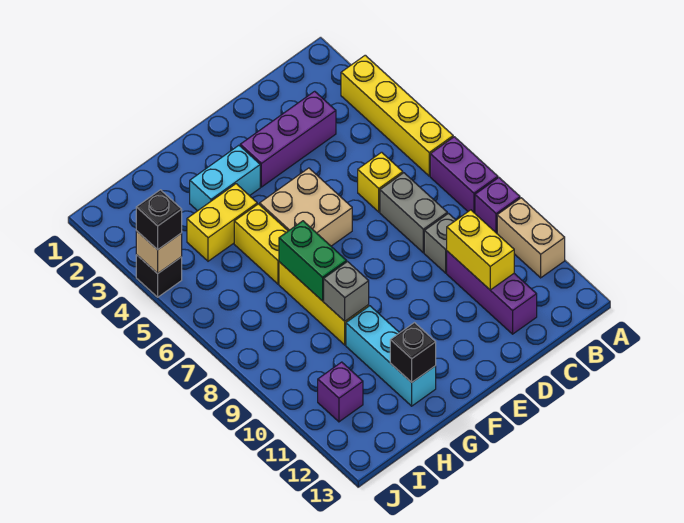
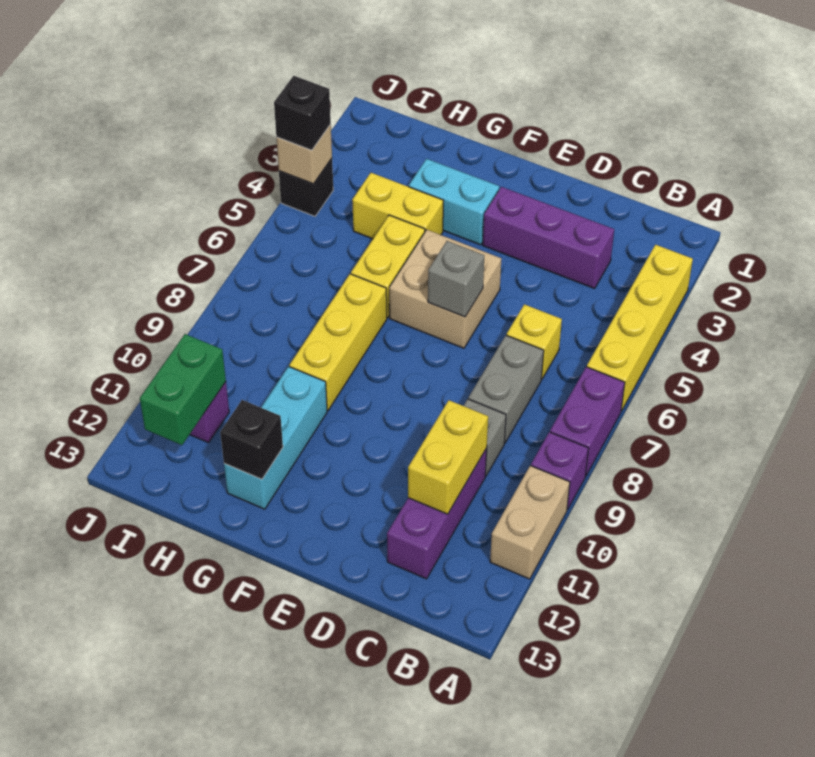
green brick G7:G8 level 2 -> green brick I11:I12 level 2
grey brick G9 level 2 -> grey brick E6 level 2

